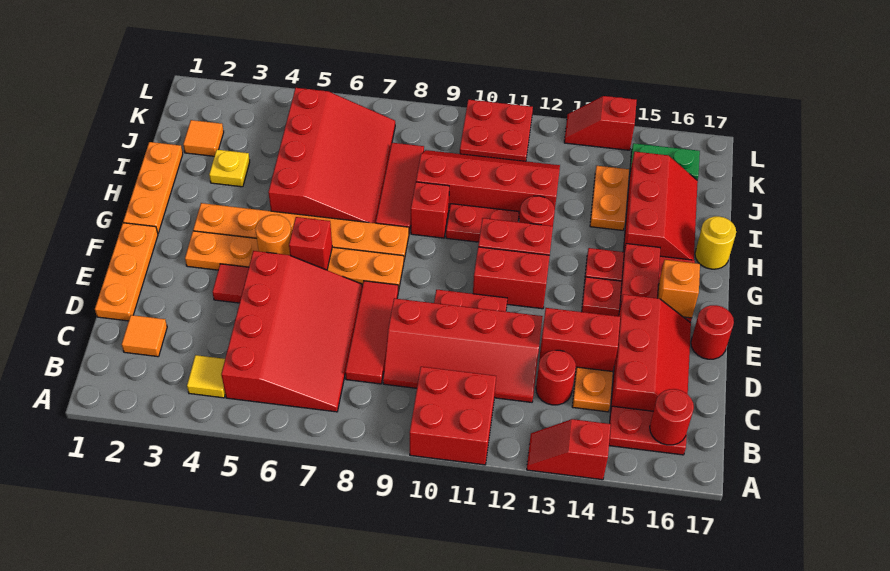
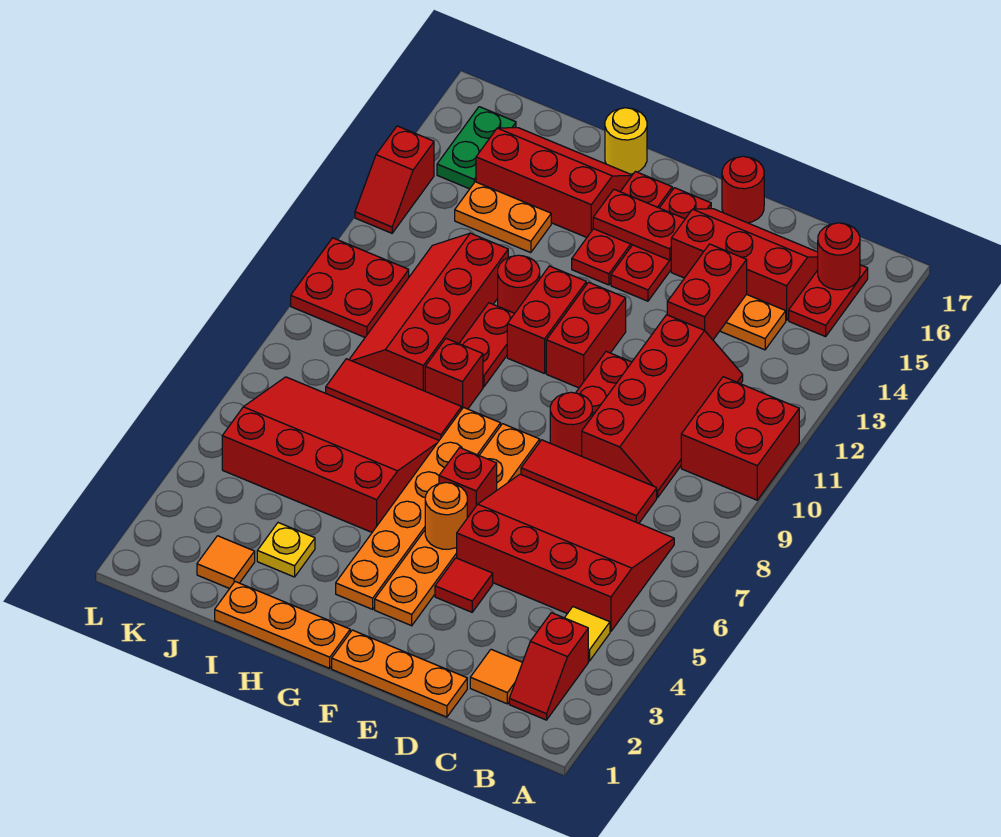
red slope A13:A14 level 1 top 14 -> red slope B2:B3 level 1 top 3
red round brick C13 level 1 -> red round brick E9 level 1
orange brick F16 level 2 -> none

